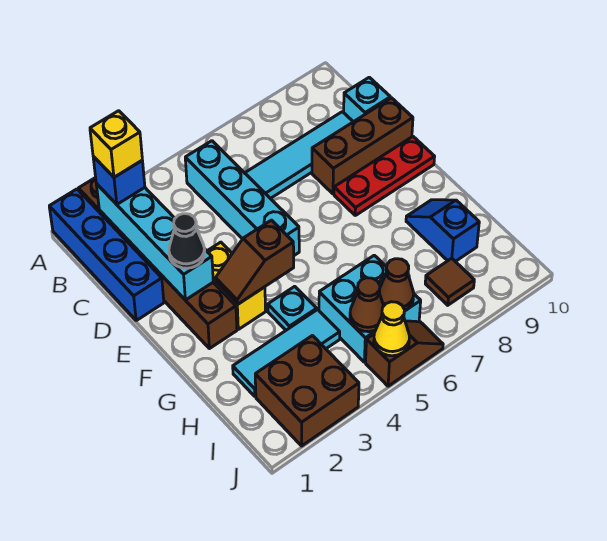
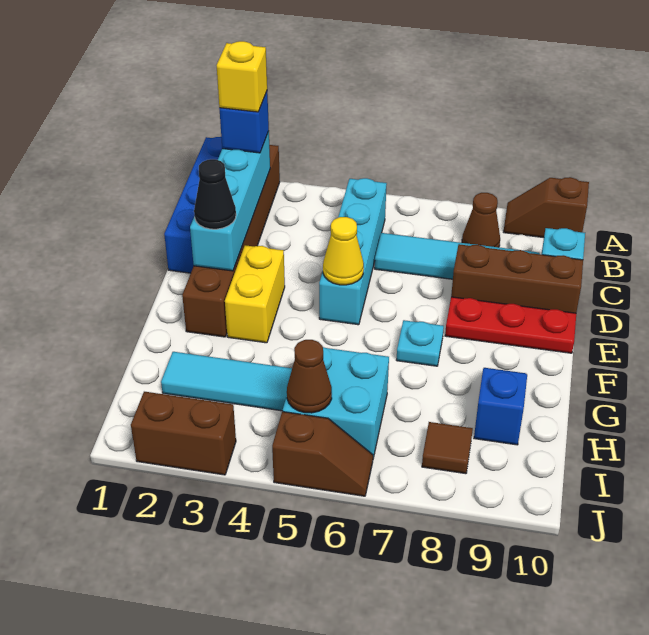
brown slope F3:F4 level 2 top 4 -> brown slope A9:A10 level 1 top 10
cyan plate G4 level 1 -> cyan plate F7 level 1
brown brick I2:J3 level 1 -> brown brick J2:J3 level 1
brown cone I6 level 2 -> brown cone B8 level 1
yellow cone J5 level 2 -> yellow cone E5 level 2

